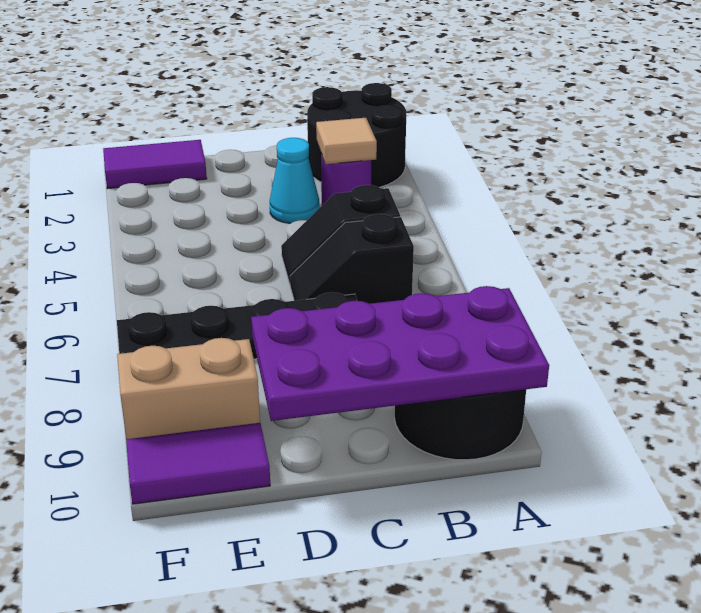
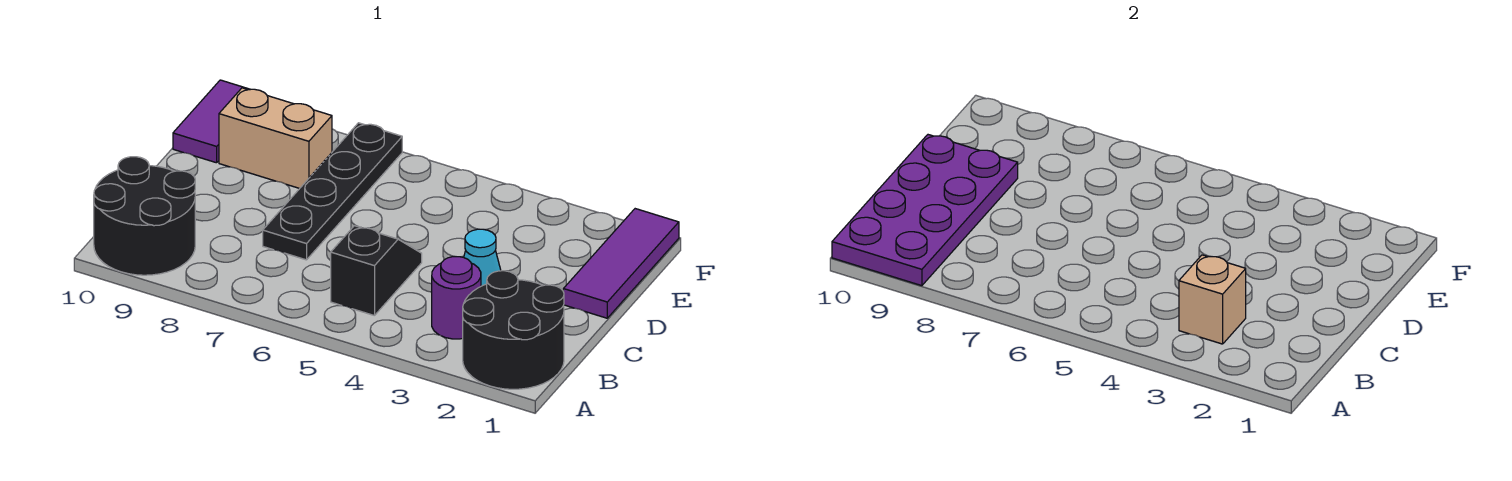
tan tile B3 level 2 -> tan brick B3 level 2
black slope B6:C6 level 1 top B -> none
purple tile E1:F1 level 1 -> purple tile D1:F1 level 1
tan brick E9:F9 level 1 -> tan brick E8:E9 level 1

